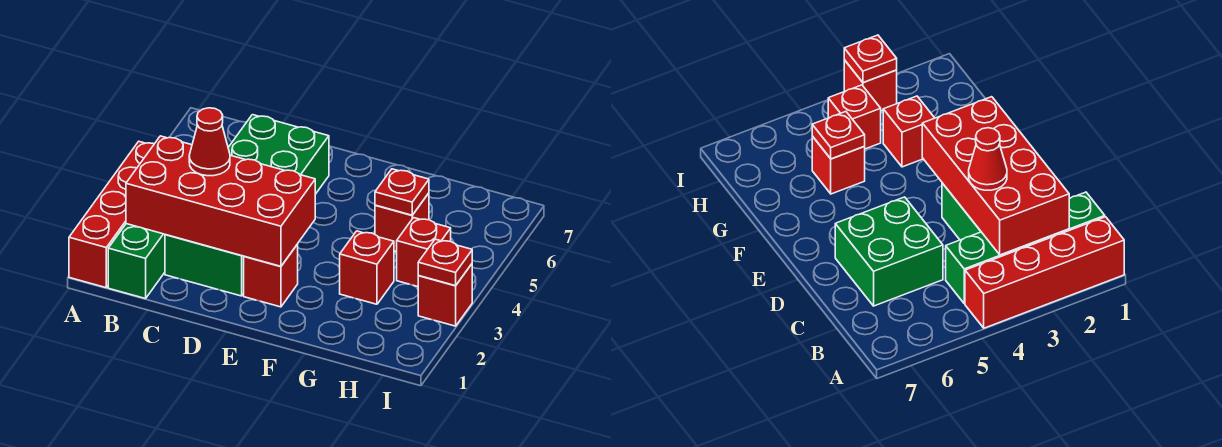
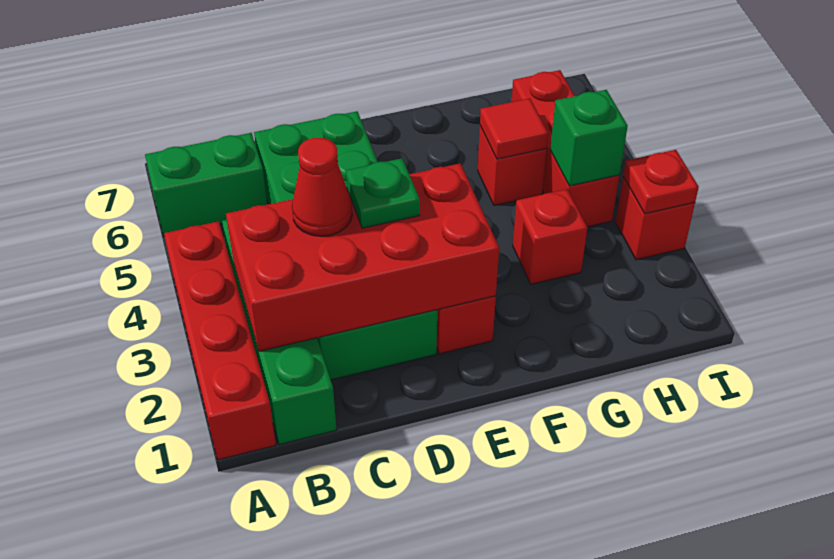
none -> green brick A6:B6 level 1
none -> green plate D3 level 3
red plate G5 level 2 -> red tile G5 level 2
red brick H4 level 1 -> red brick H4:H6 level 1
none -> green brick H4 level 2

